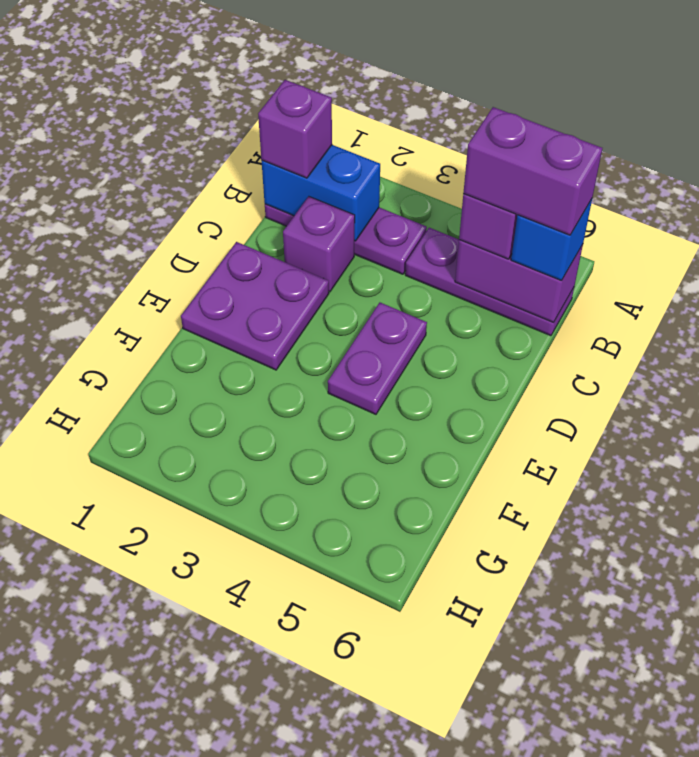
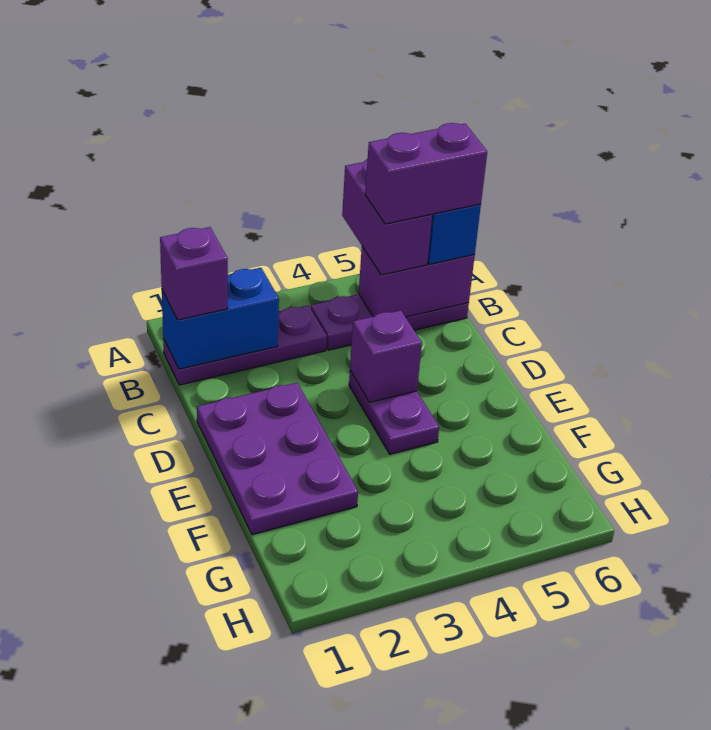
purple brick C2 level 1 -> purple brick D4 level 2
purple plate D1:E2 level 1 -> purple plate D1:F2 level 1

